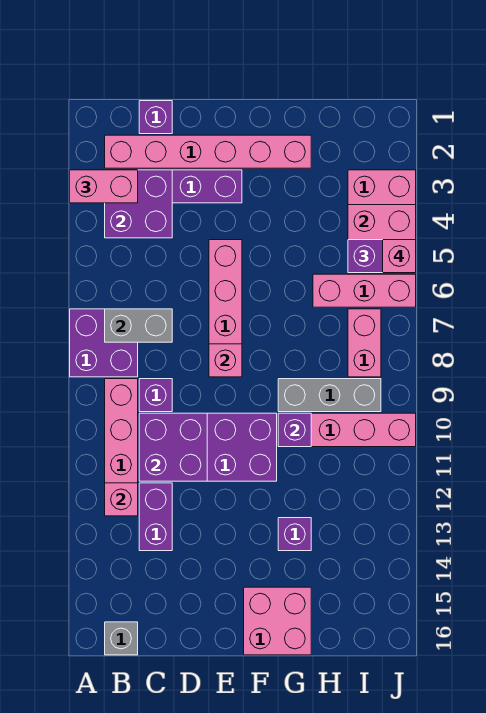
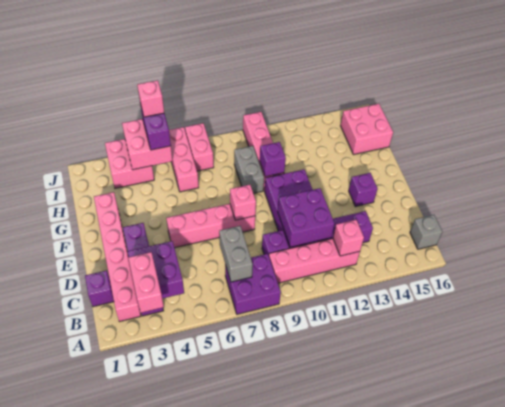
pink brick F15:G16 level 1 -> pink brick H15:I16 level 1
grey brick G9:I9 level 1 -> grey brick G9:H9 level 1
purple brick G13 level 1 -> purple brick E14 level 1
pink brick I7:I8 level 1 -> pink brick I7:J7 level 1

